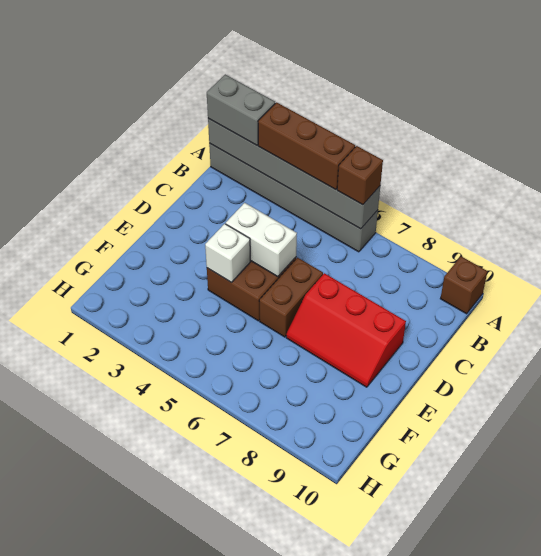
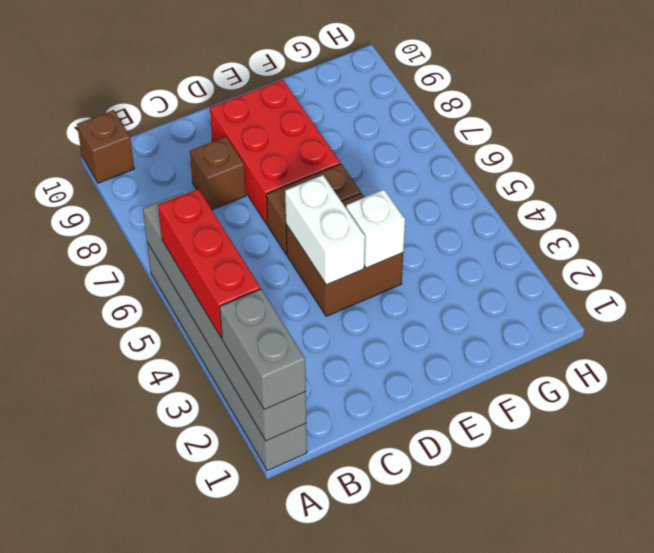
brown brick A3:A5 level 3 -> red brick A3:A5 level 3
brown brick A6 level 3 -> brown brick C8 level 1
red slope D7:E9 level 1 top D -> red brick D7:E9 level 1

